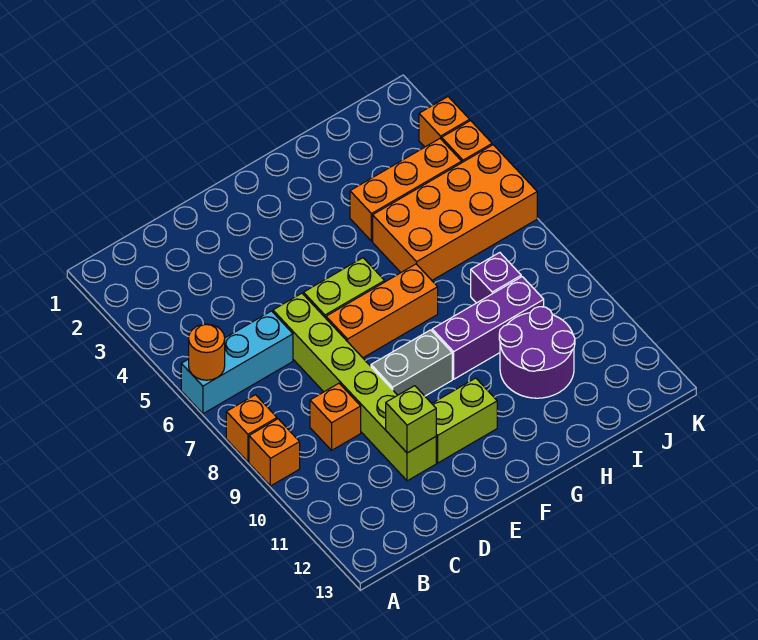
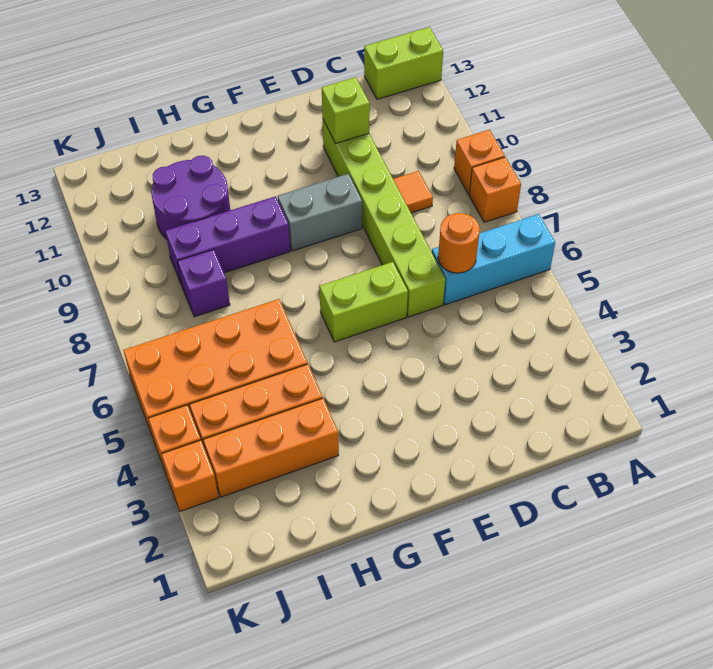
orange round brick A6 level 2 -> orange round brick C6 level 2
orange brick C9 level 1 -> orange tile C9 level 1
orange brick E7:G7 level 1 -> orange brick H3:J3 level 1
lime brick E11:F11 level 1 -> lime brick A13:B13 level 1

